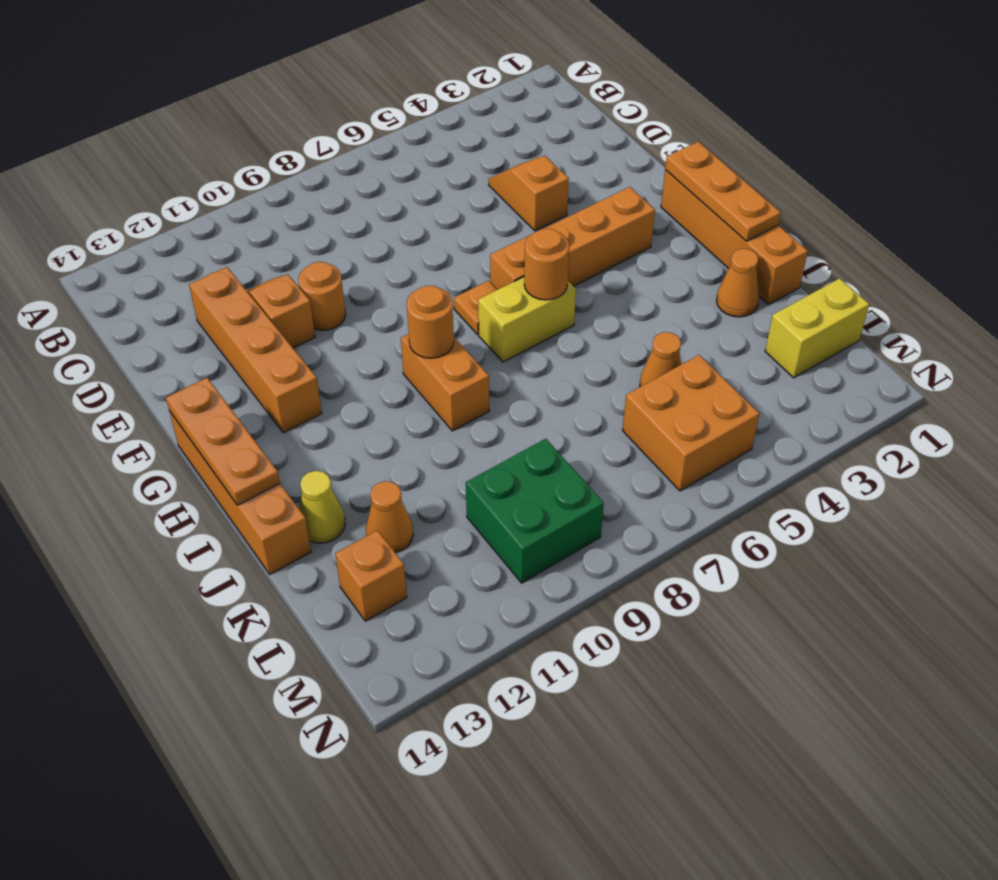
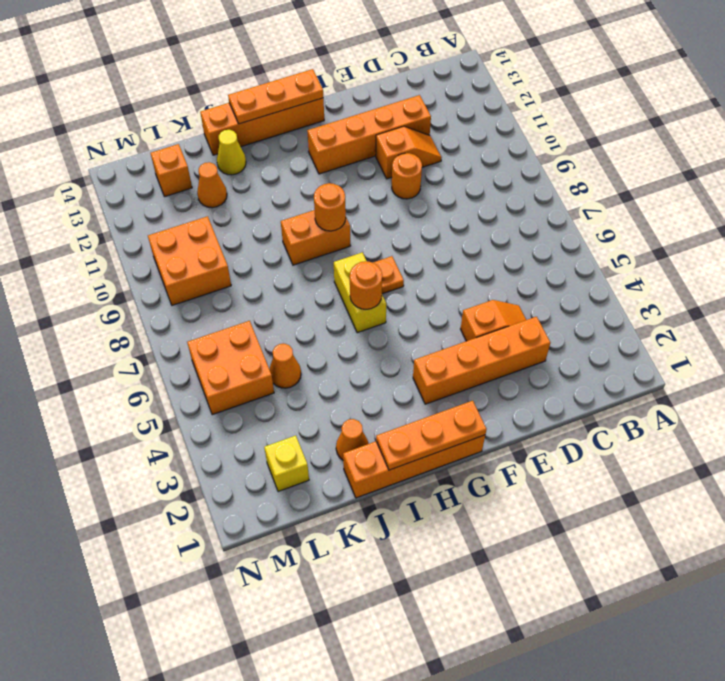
orange brick G3:G6 level 1 -> orange brick D3:G3 level 1
yellow brick L1:L2 level 1 -> yellow brick L2 level 1
green brick L9:M10 level 1 -> orange brick L9:M10 level 1

